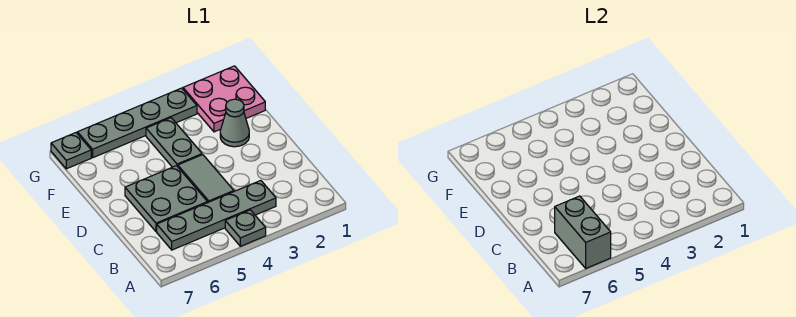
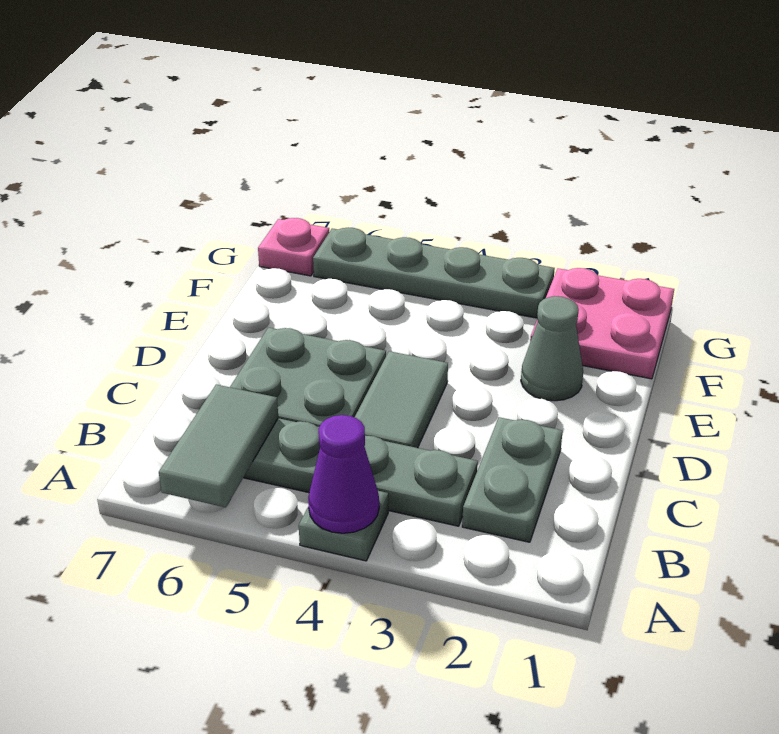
none -> purple cone A4 level 2
grey brick A6:B6 level 2 -> grey tile A6:B6 level 2
grey plate E4:F4 level 1 -> grey plate B2:C2 level 1
grey plate G7 level 1 -> pink plate G7 level 1

